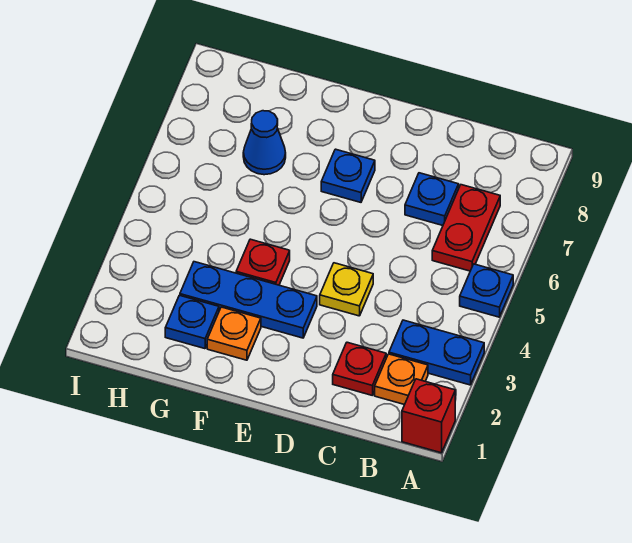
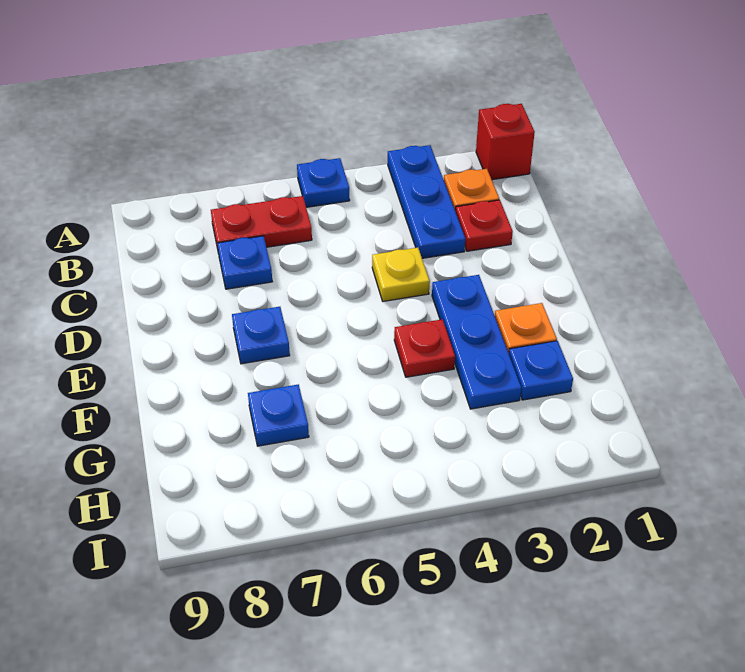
blue plate A3:B3 level 1 -> blue plate A3:C3 level 1
blue cone G7 level 1 -> blue plate G7 level 1

